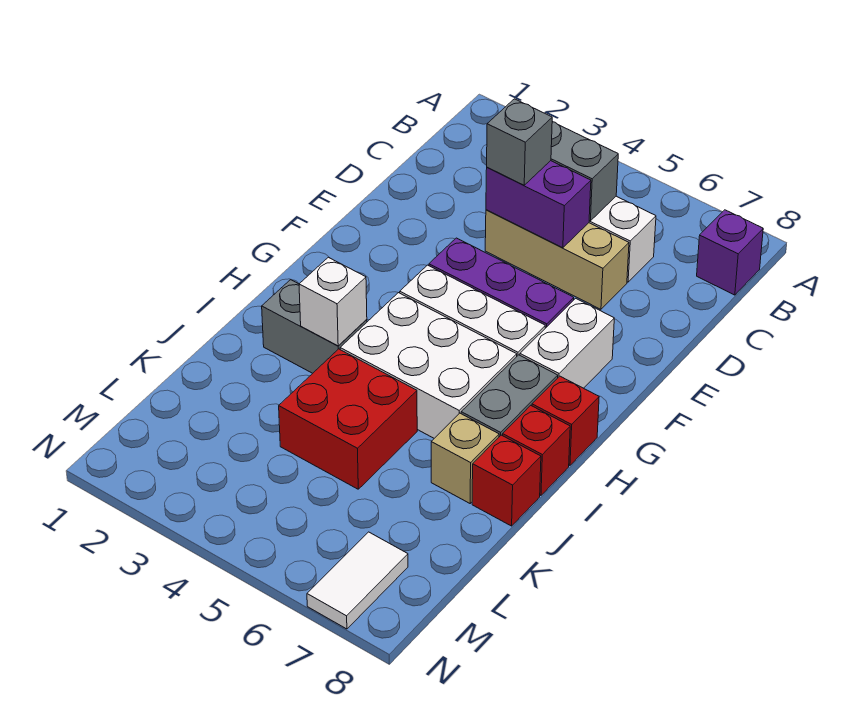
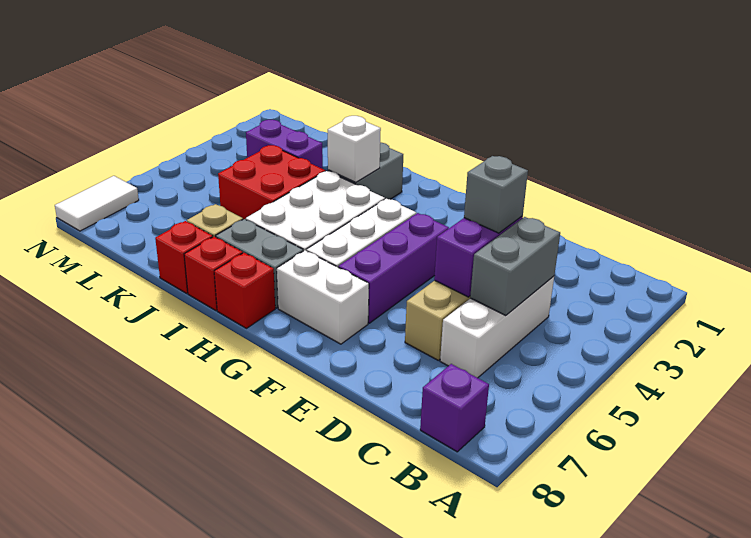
none -> purple brick K3:L3 level 1
white tile M7:N7 level 1 -> white tile N7:N8 level 1

